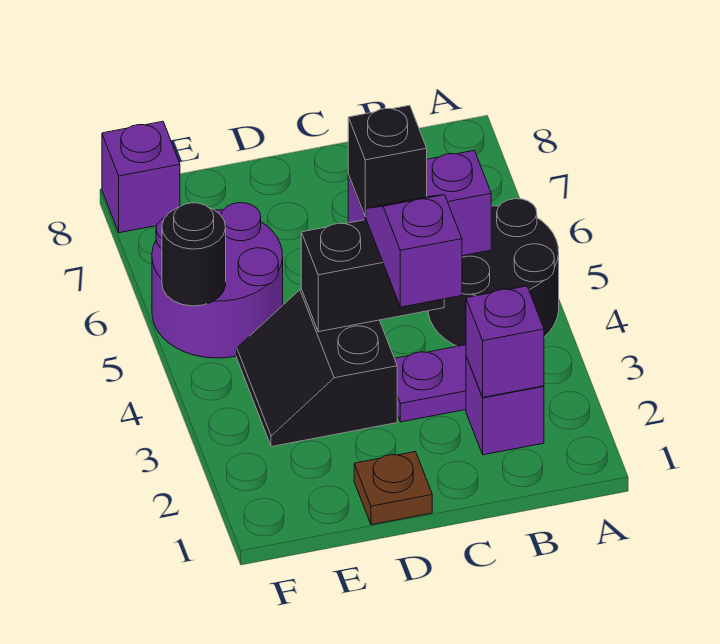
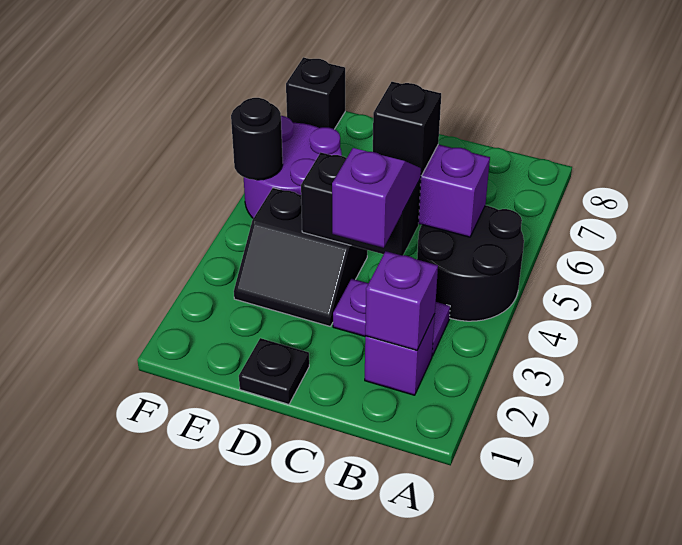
brown plate D1 level 1 -> black plate D1 level 1
black slope D3:E4 level 1 top D -> black slope D3:E4 level 1 top 4
purple brick F8 level 1 -> black brick F8 level 1

